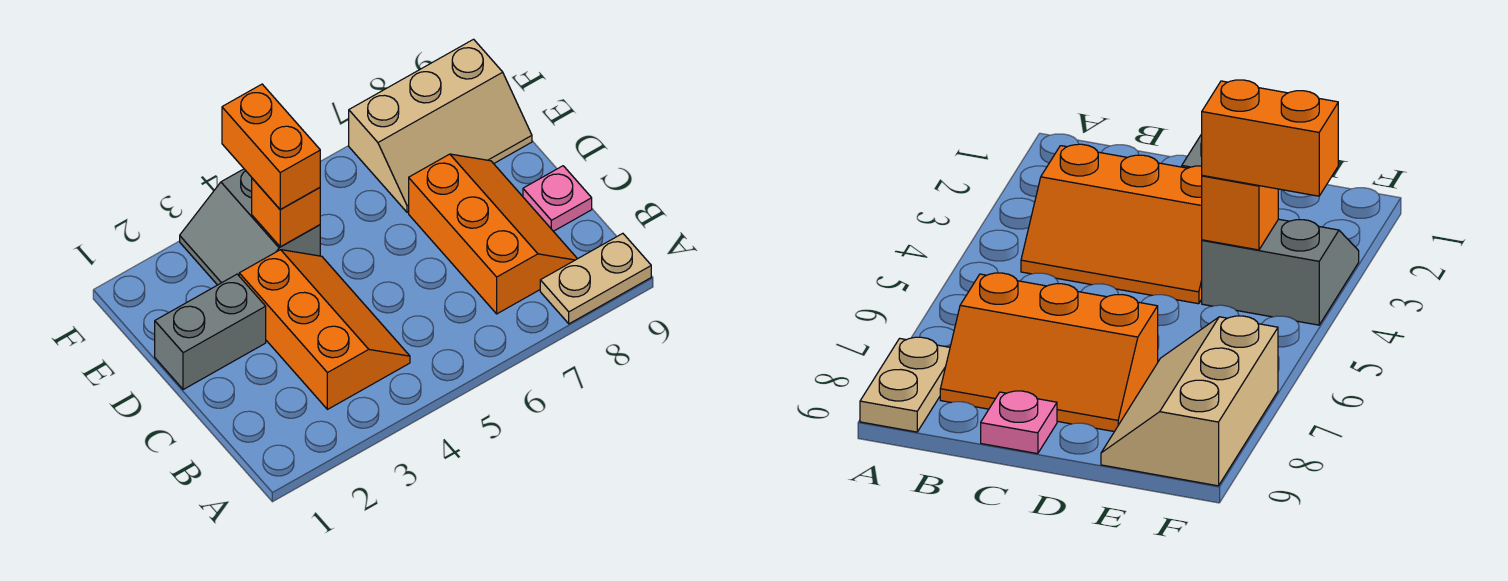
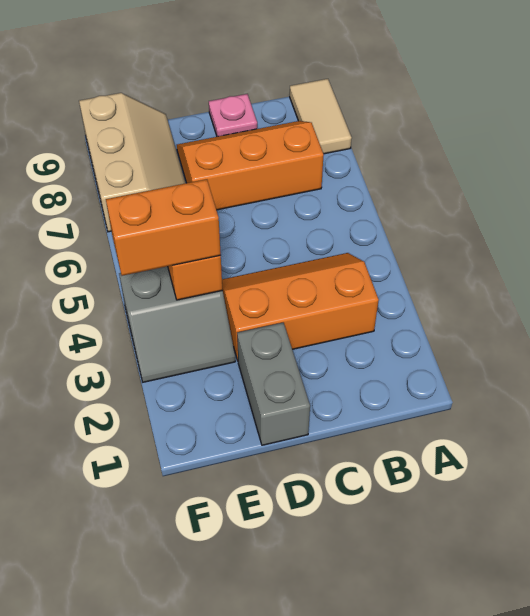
tan plate A8:A9 level 1 -> tan tile A8:A9 level 1

